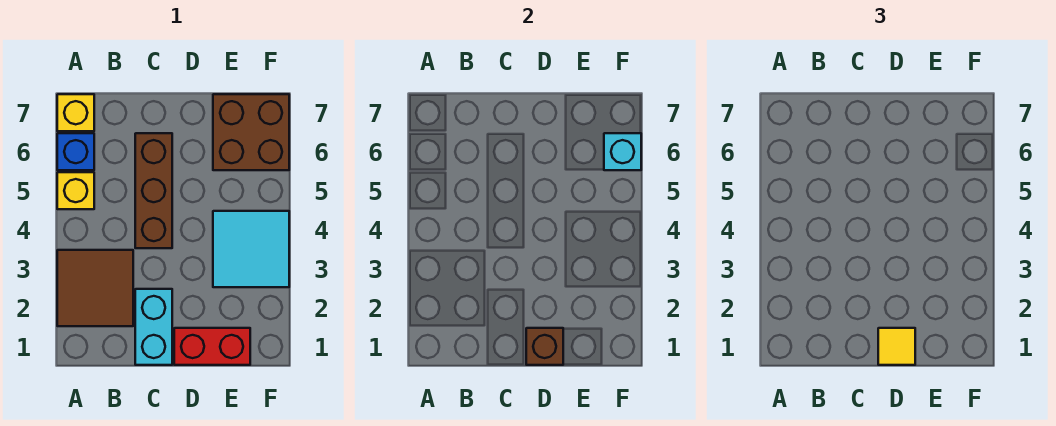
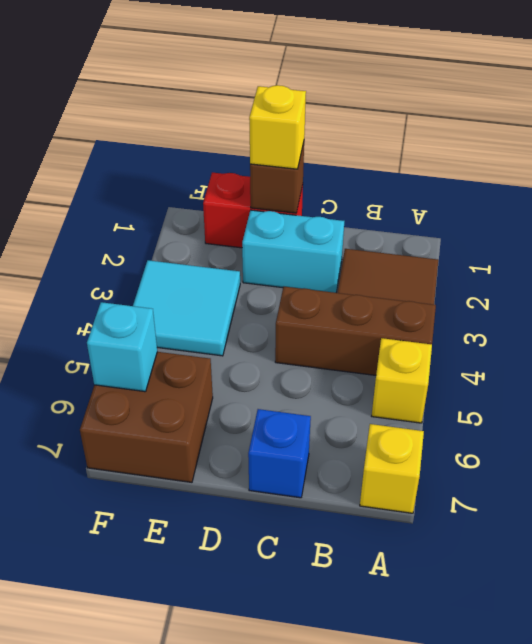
blue brick A6 level 1 -> blue brick C7 level 1
cyan brick C1:C2 level 1 -> cyan brick C2:D2 level 1
brown brick C4:C6 level 1 -> brown brick A4:C4 level 1
yellow tile D1 level 3 -> yellow brick D1 level 3

